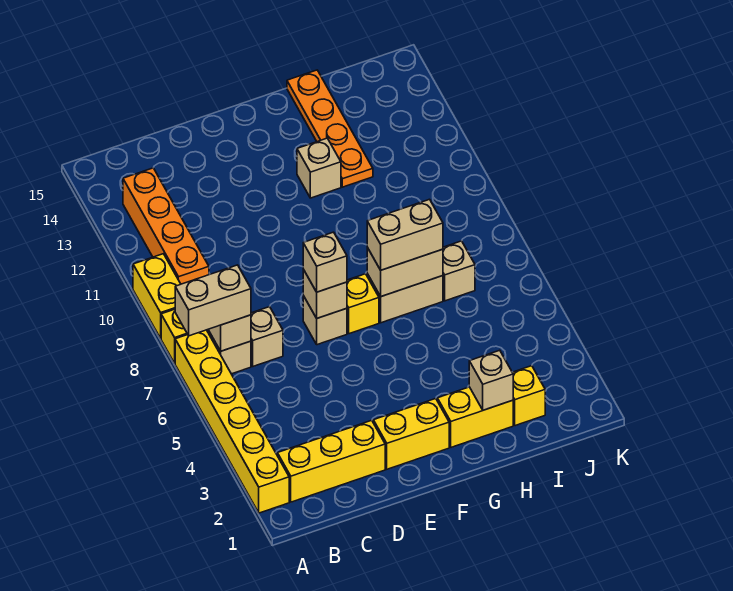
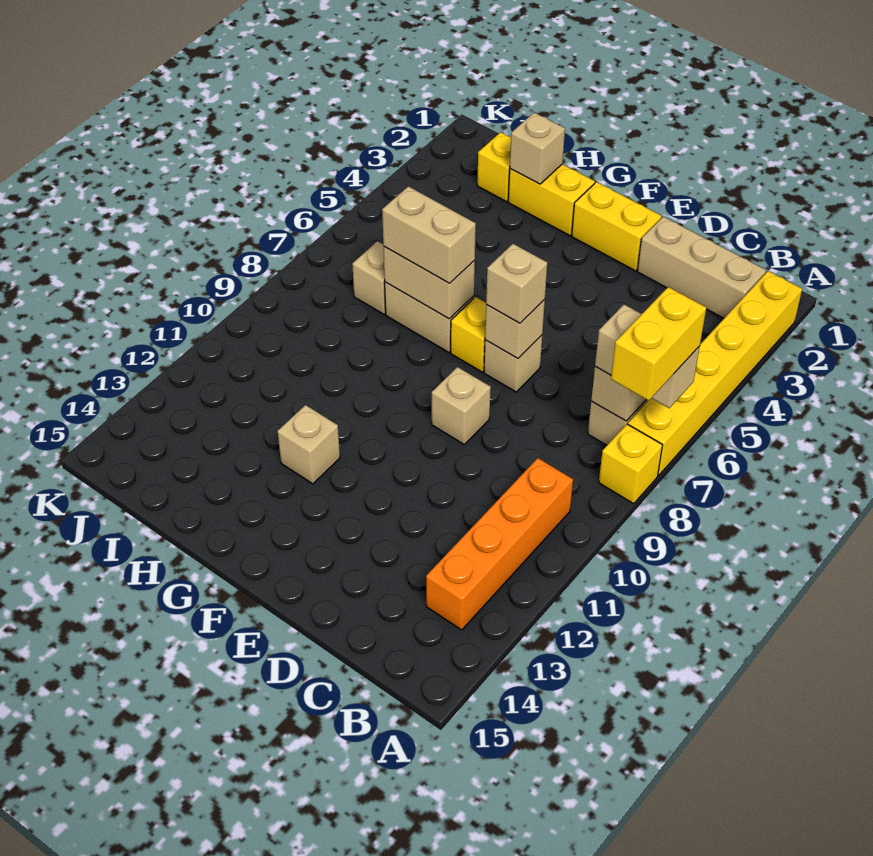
yellow brick A9:A10 level 1 -> yellow brick A7:A8 level 4
yellow brick B2:D2 level 1 -> tan brick B2:D2 level 1
tan brick C7 level 1 -> tan brick E9 level 1
orange plate H12:H15 level 1 -> none

